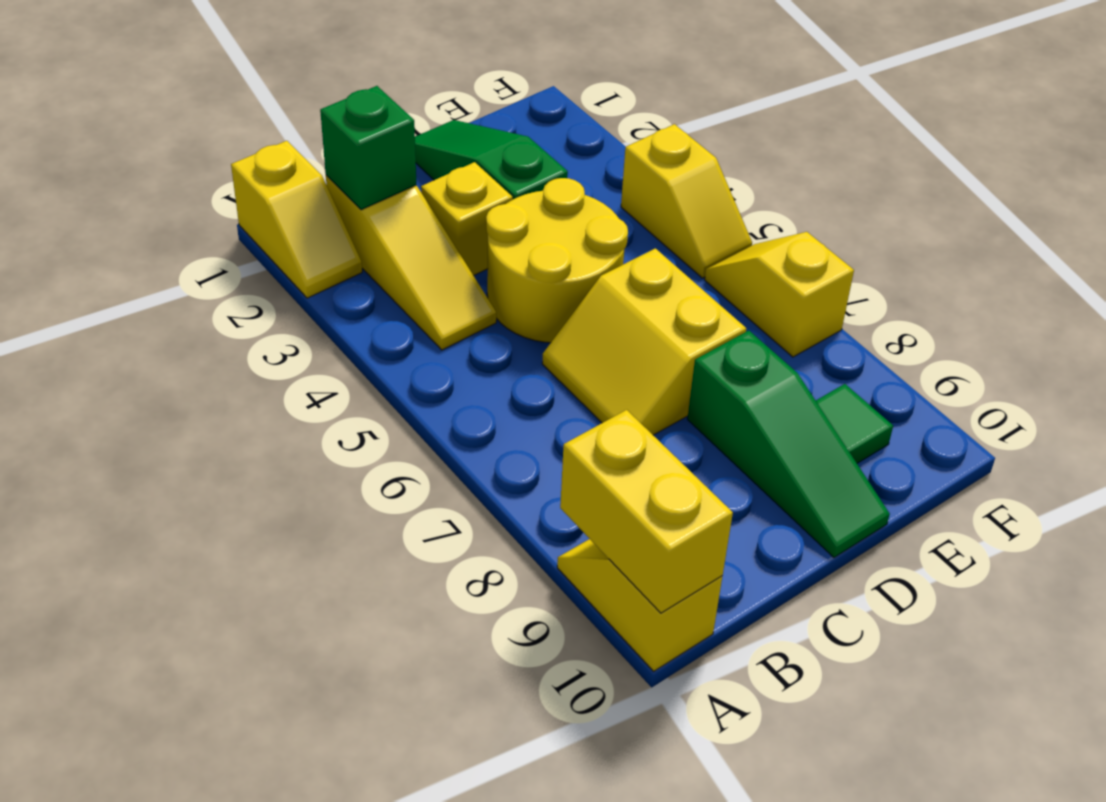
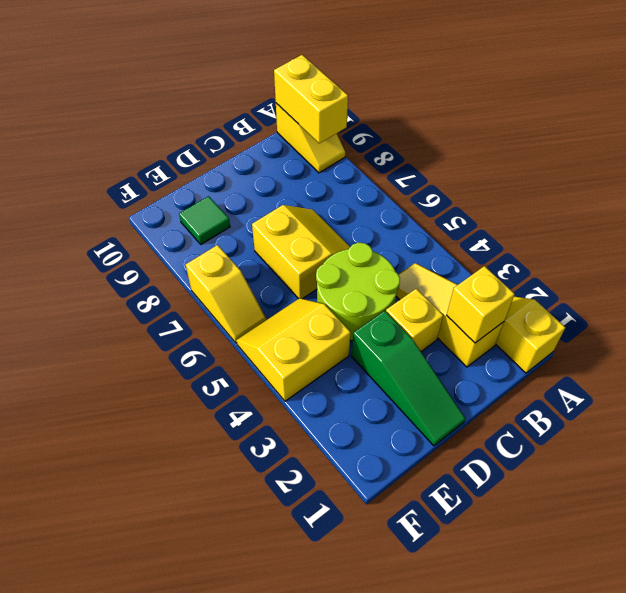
green brick B2 level 2 -> yellow brick B2 level 2
yellow round brick C4:D5 level 1 -> lime round brick C4:D5 level 1
green slope D8:D10 level 1 top 8 -> none
yellow slope F4:F5 level 1 top 4 -> yellow slope E4:F5 level 1 top 4

